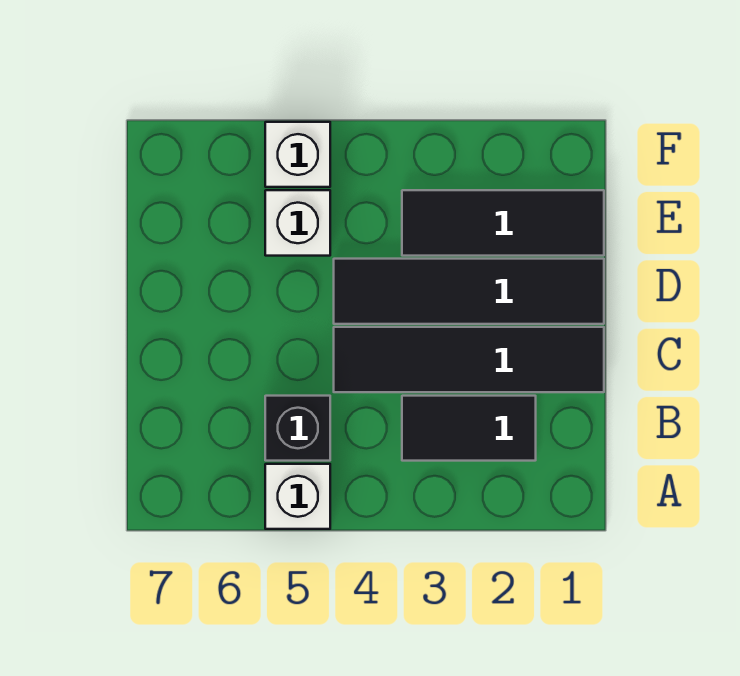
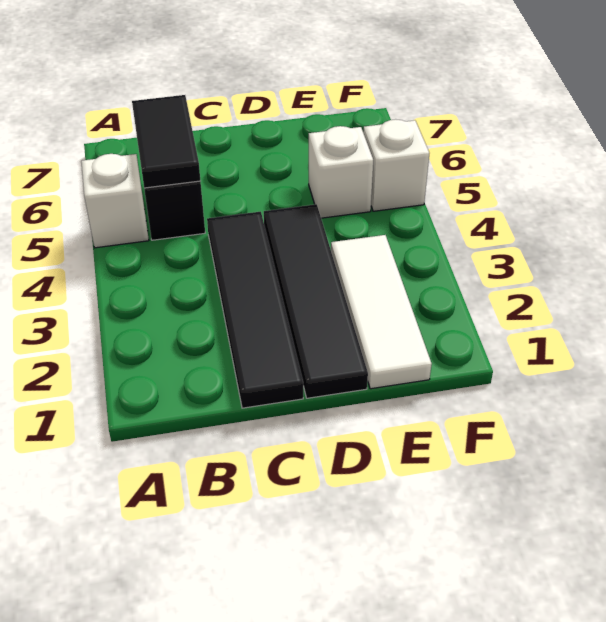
black tile B2:B3 level 1 -> black tile B5:B6 level 2
black tile E1:E3 level 1 -> white tile E1:E3 level 1

